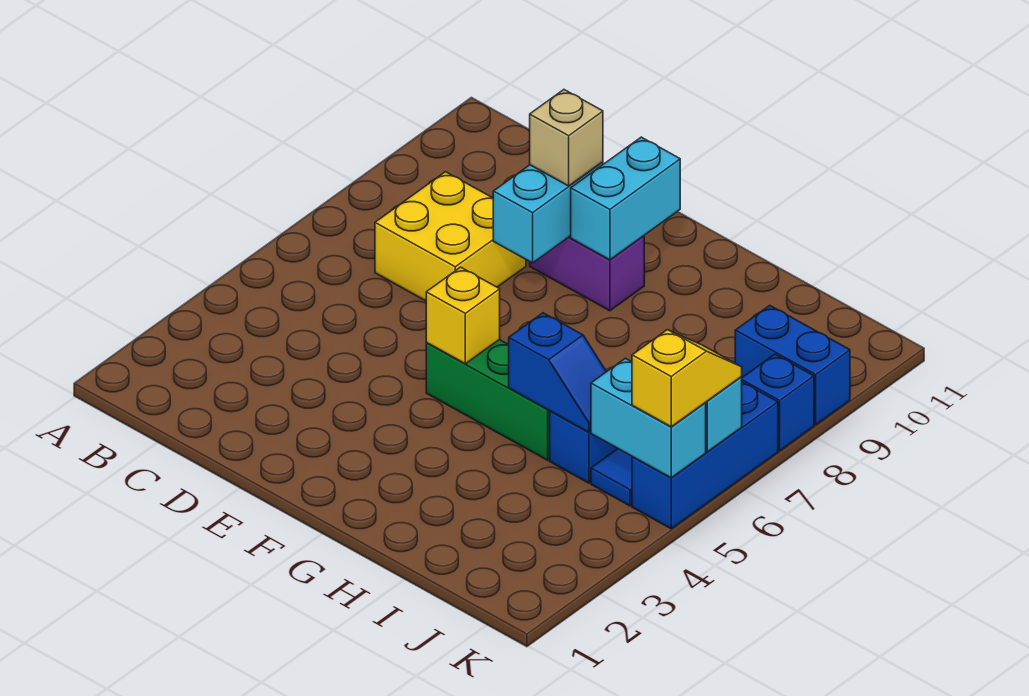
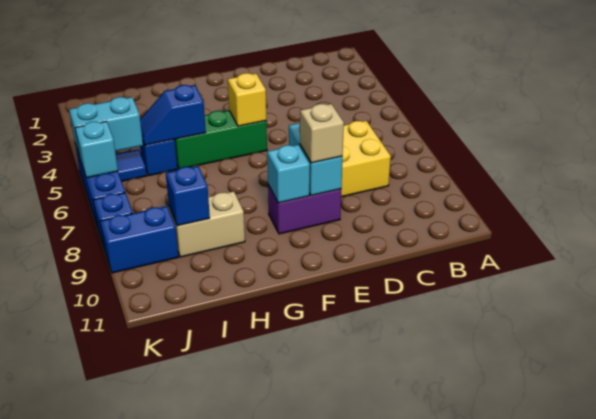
cyan brick F9:F10 level 2 -> cyan brick F9 level 2
none -> tan brick H9:I9 level 1
none -> blue brick I9 level 2
yellow slope K5:K6 level 3 top 5 -> none

